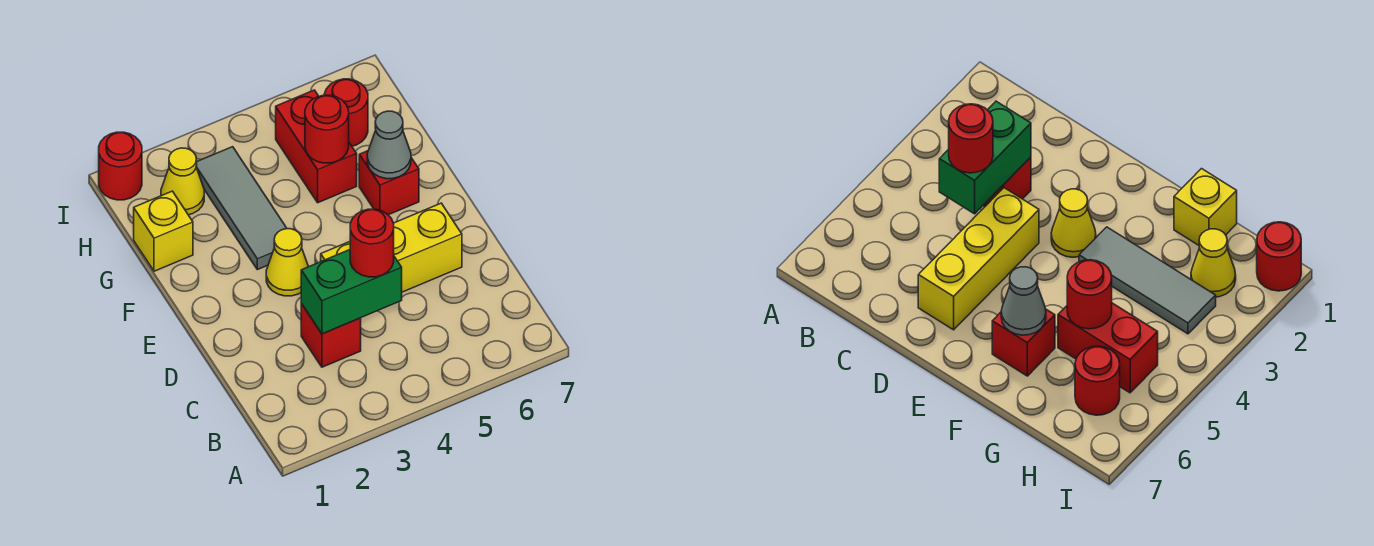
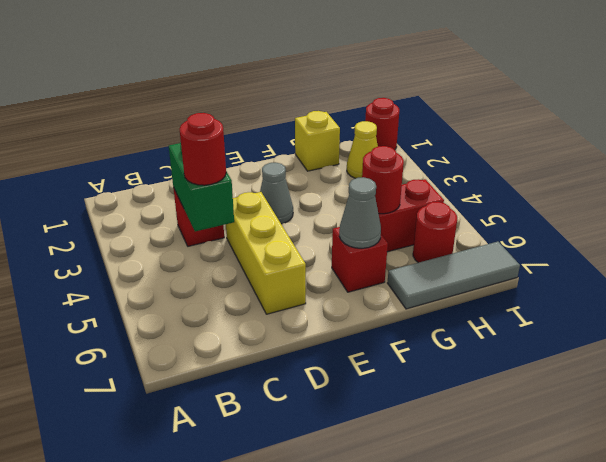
yellow cone E3 level 1 -> grey cone E3 level 1
grey tile F3:H3 level 1 -> grey tile G7:I7 level 1

